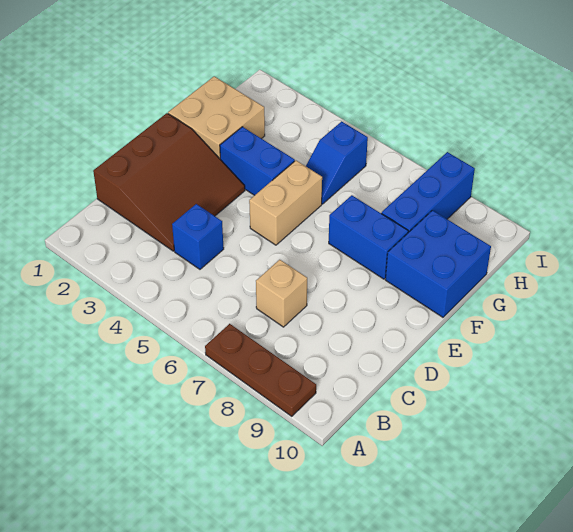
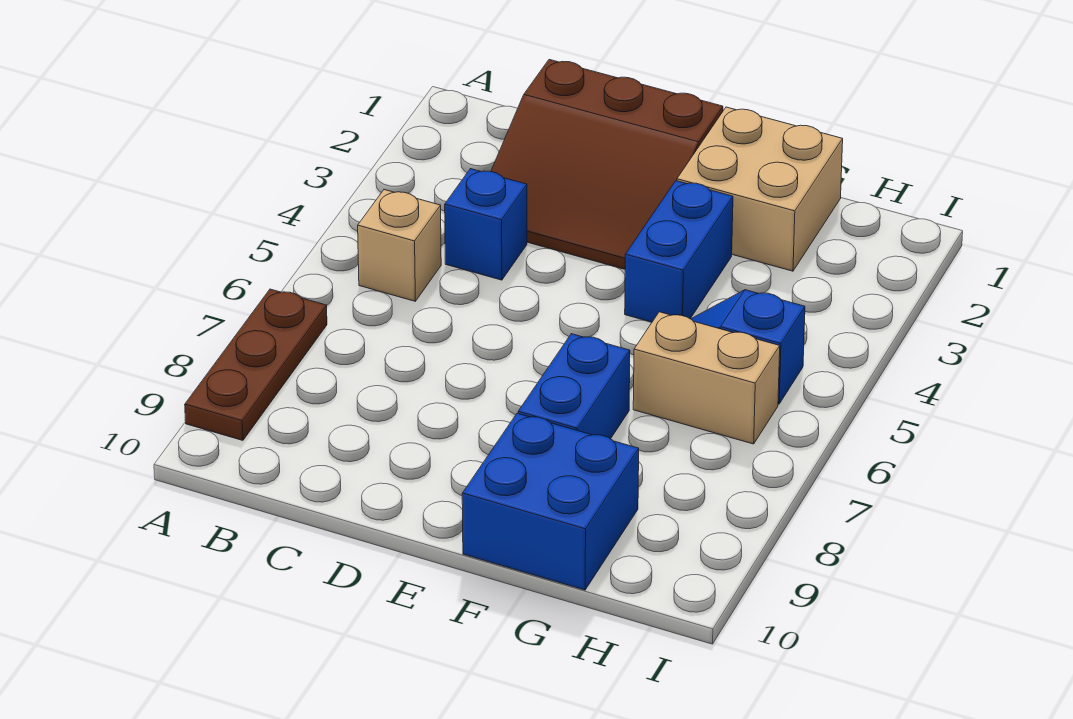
tan brick C7 level 1 -> tan brick B5 level 1
tan brick E5:F5 level 1 -> tan brick G6:H6 level 1
blue brick G8:I8 level 1 -> none

